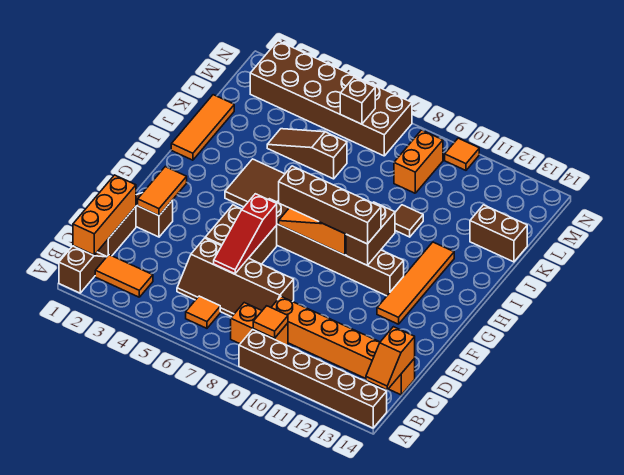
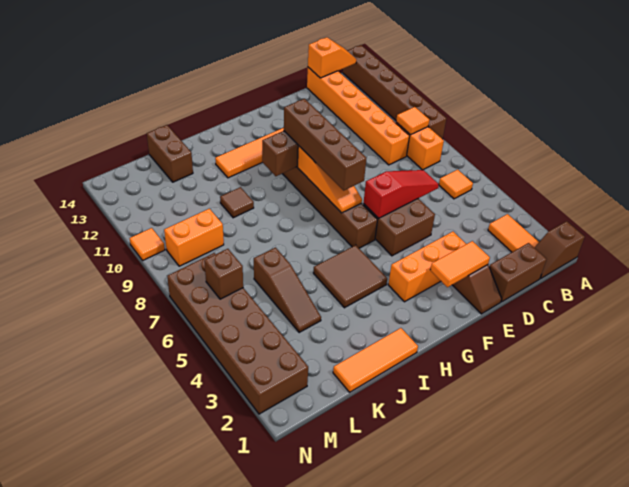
orange brick B1:D1 level 2 -> orange brick E3:G3 level 1
brown slope C5:D8 level 1 top D -> none

